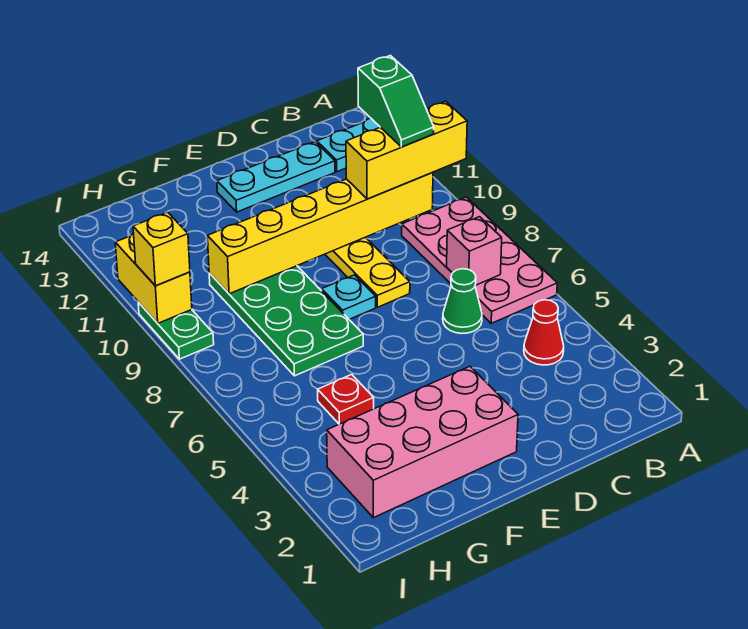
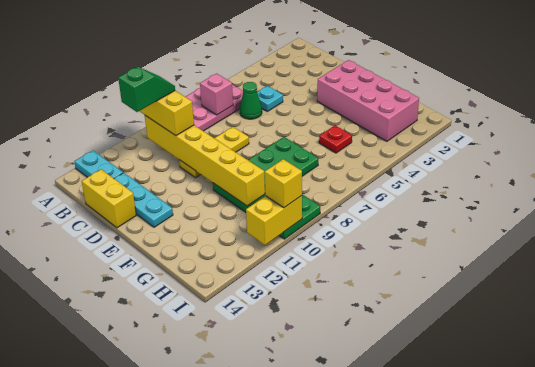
red cone B4 level 1 -> none
none -> yellow brick C14:D14 level 1
cyan plate E8 level 1 -> cyan plate C5 level 1

